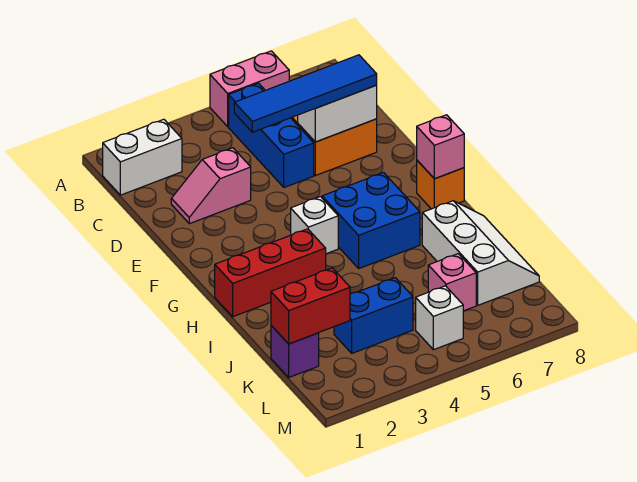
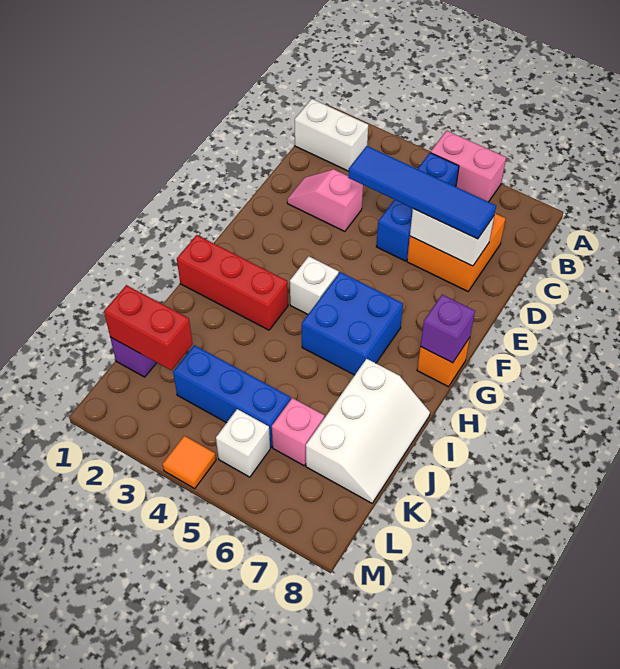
pink brick G8 level 2 -> purple brick G8 level 2
blue brick K3:K4 level 1 -> blue brick K3:K5 level 1
none -> orange tile M4 level 1

